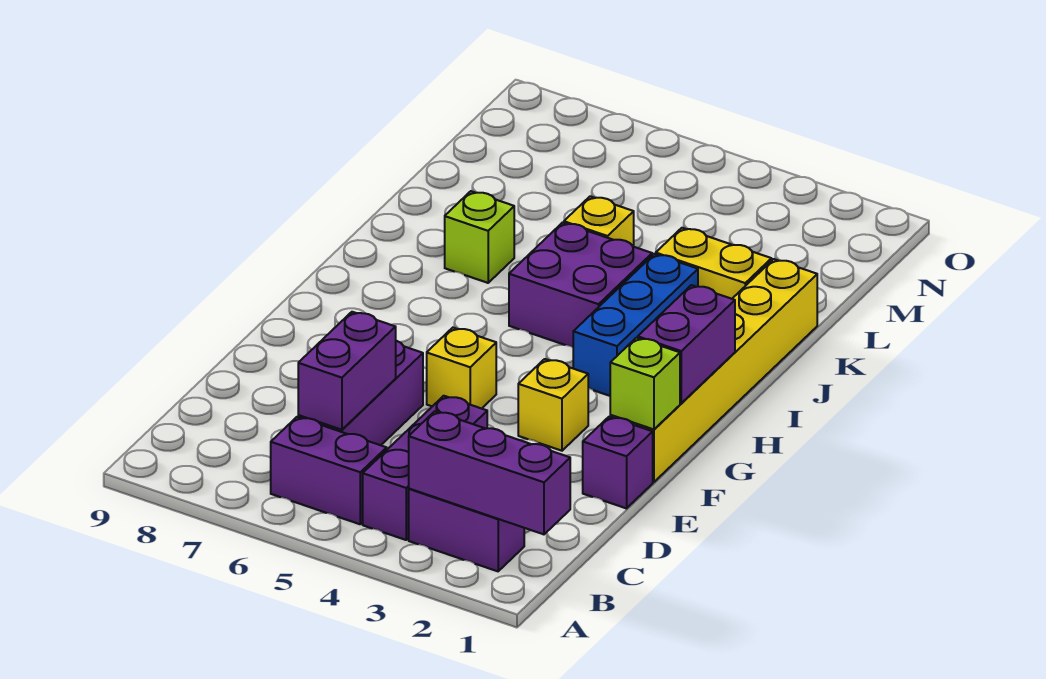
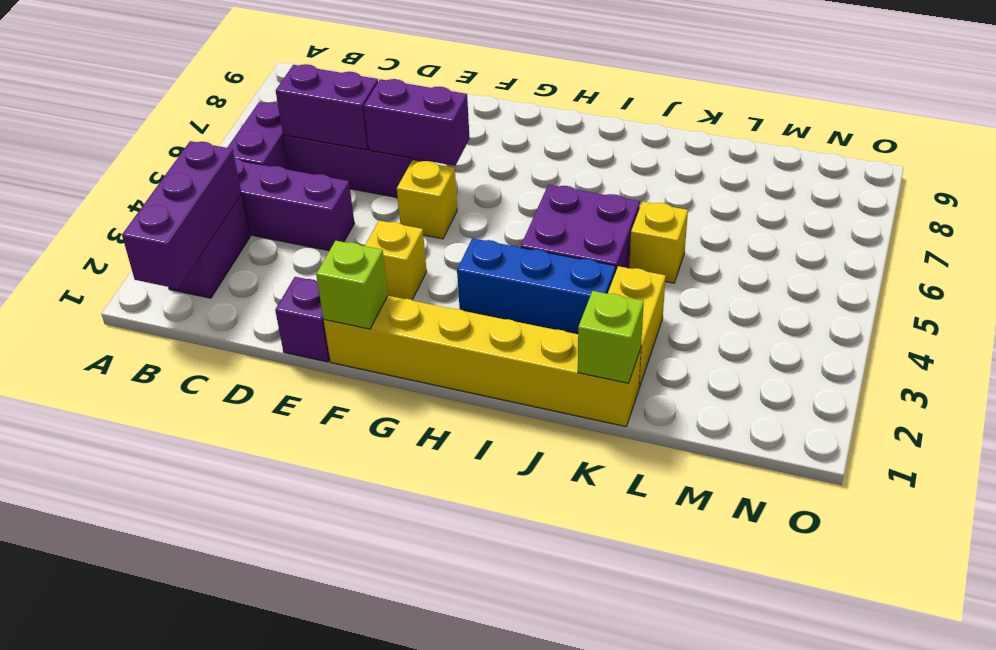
purple brick G1:H1 level 2 -> purple brick E6:F6 level 2
lime brick J7 level 1 -> lime brick K1 level 2

